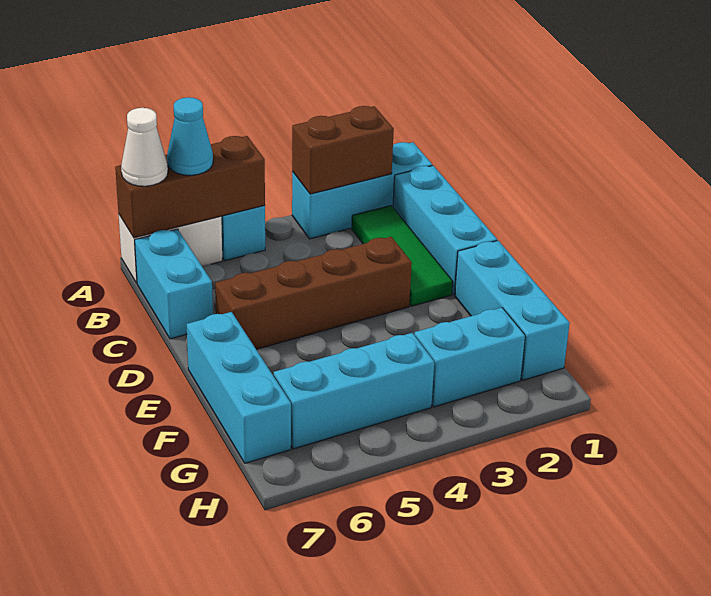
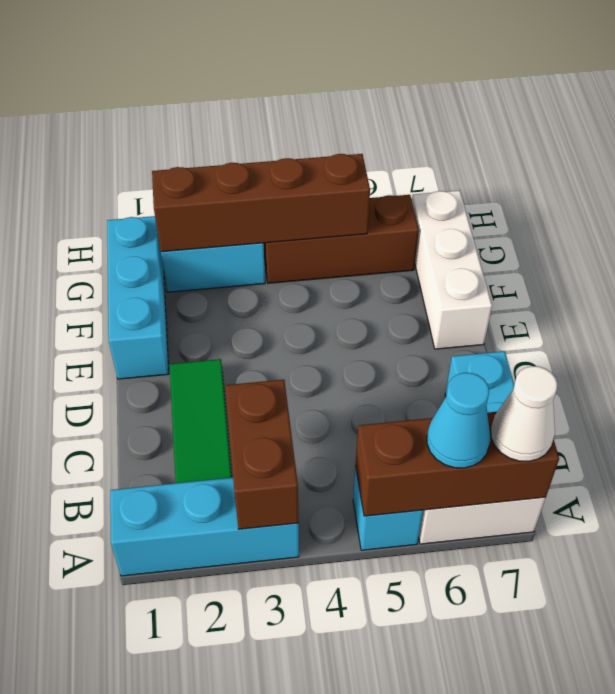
brown brick A2:A3 level 2 -> brown brick A3:B3 level 2
cyan brick B1:D1 level 1 -> none
brown brick D3:D6 level 1 -> brown brick G2:G5 level 2
cyan brick E7:G7 level 1 -> white brick E7:G7 level 1
cyan brick G4:G6 level 1 -> brown brick G4:G6 level 1

